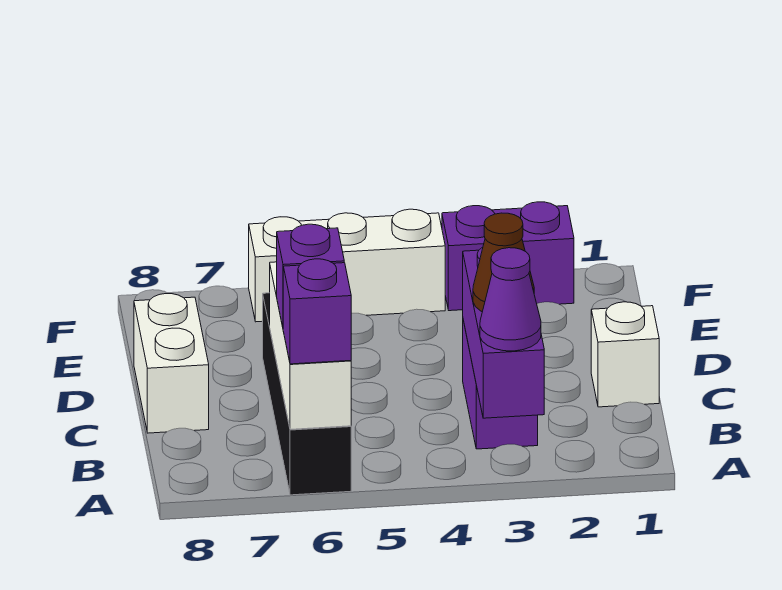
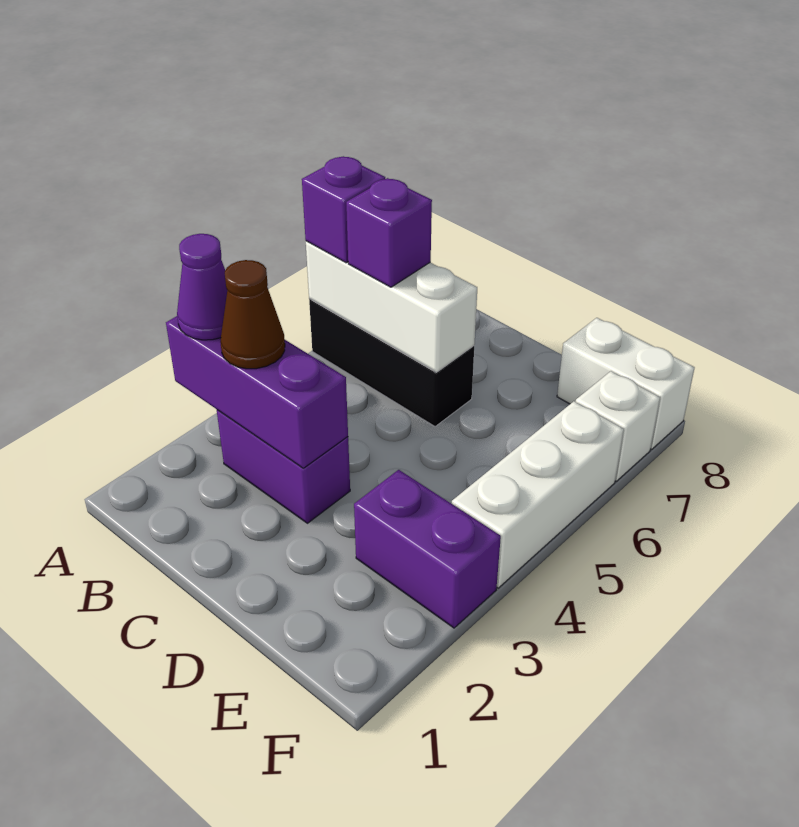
black brick A6:D6 level 1 -> black brick A6:C6 level 1
white brick C1 level 1 -> white brick F7 level 1
white brick C8:D8 level 1 -> white brick E8:F8 level 1
purple brick F2:F3 level 1 -> purple brick E3:F3 level 1

